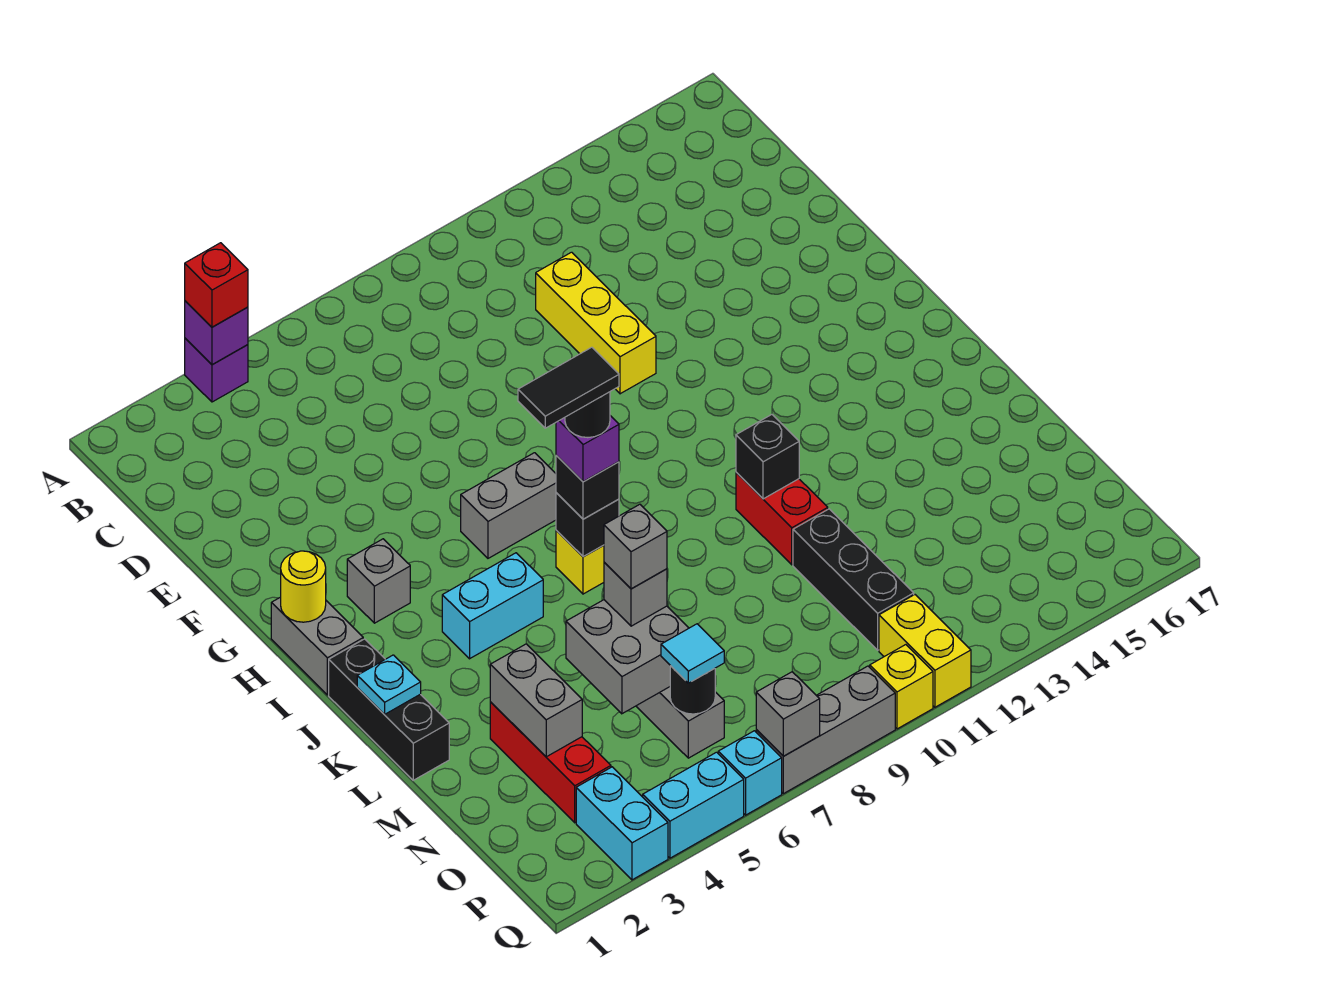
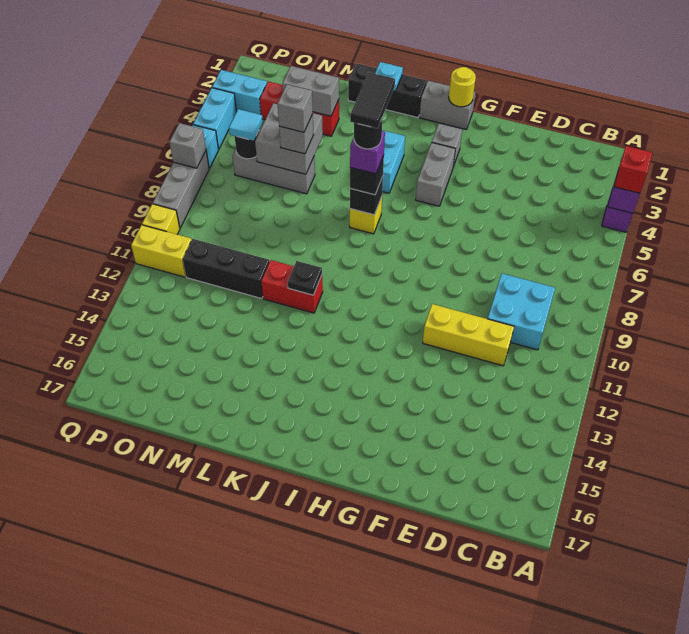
none -> cyan brick C9:D10 level 1
grey brick H6:H7 level 1 -> grey brick H4:H5 level 1
black brick K11 level 2 -> black plate K11 level 2

